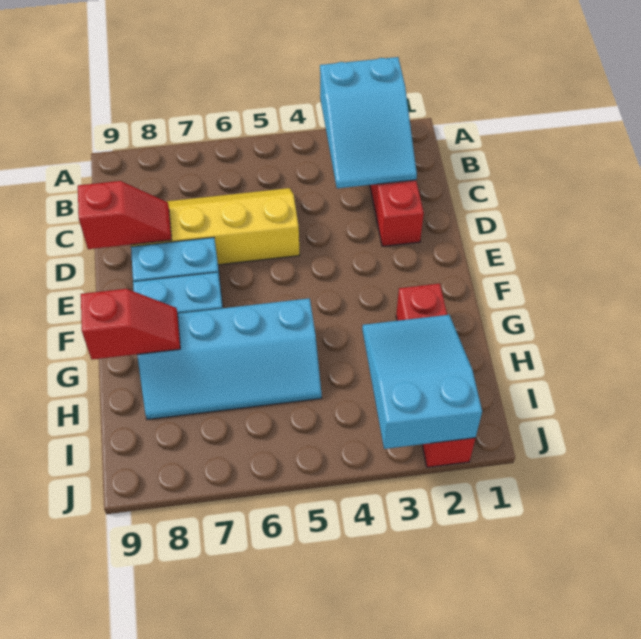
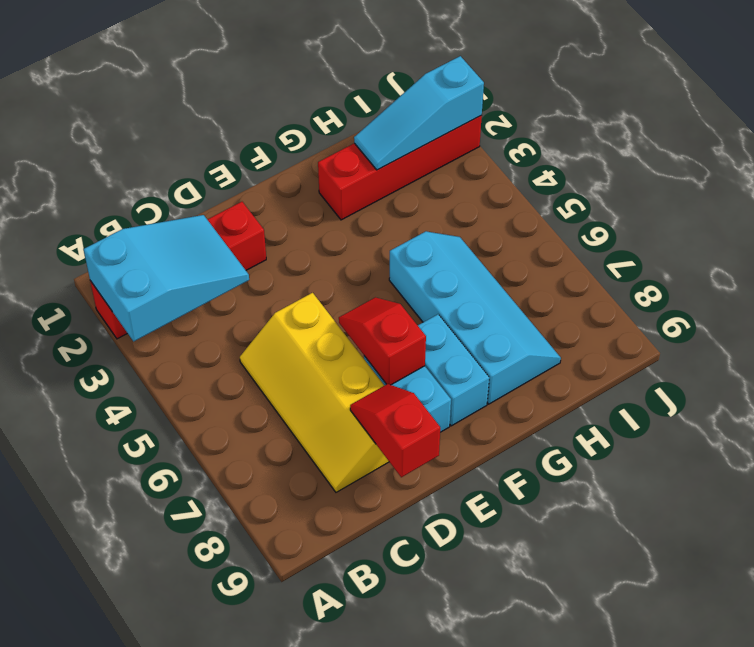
red slope G8:G9 level 2 top 9 -> red slope E6:E7 level 2 top 7
cyan slope H2:J3 level 2 top J -> cyan slope H2:J2 level 2 top J

